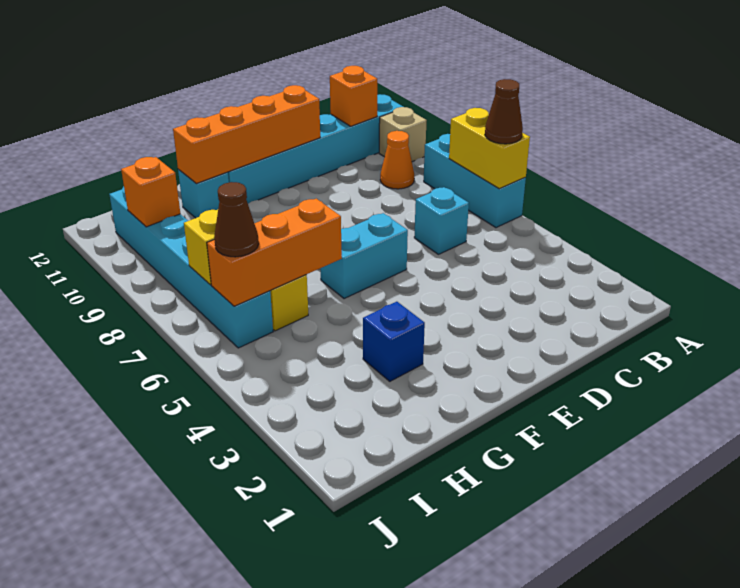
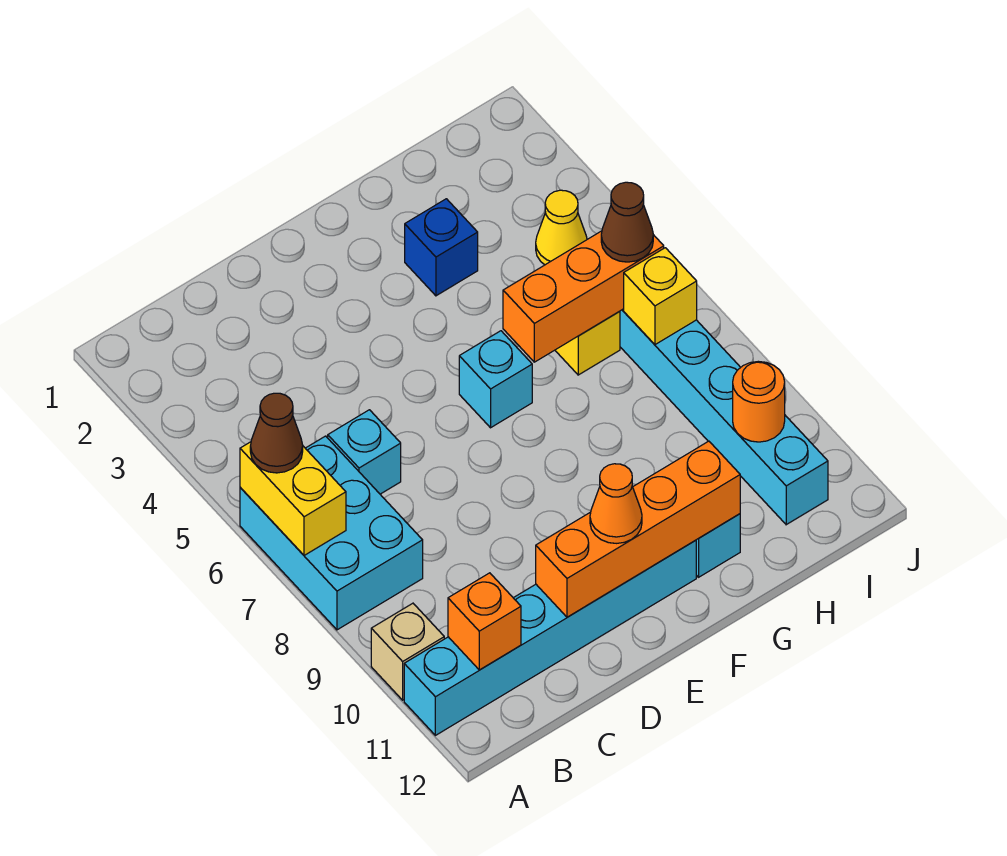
cyan brick A6:A8 level 1 -> cyan brick A6:B8 level 1
orange cone B9 level 1 -> orange cone E11 level 3
cyan brick E6:F6 level 1 -> cyan brick F6 level 1
none -> yellow cone I4 level 1
orange brick I10 level 2 -> orange round brick I10 level 2

